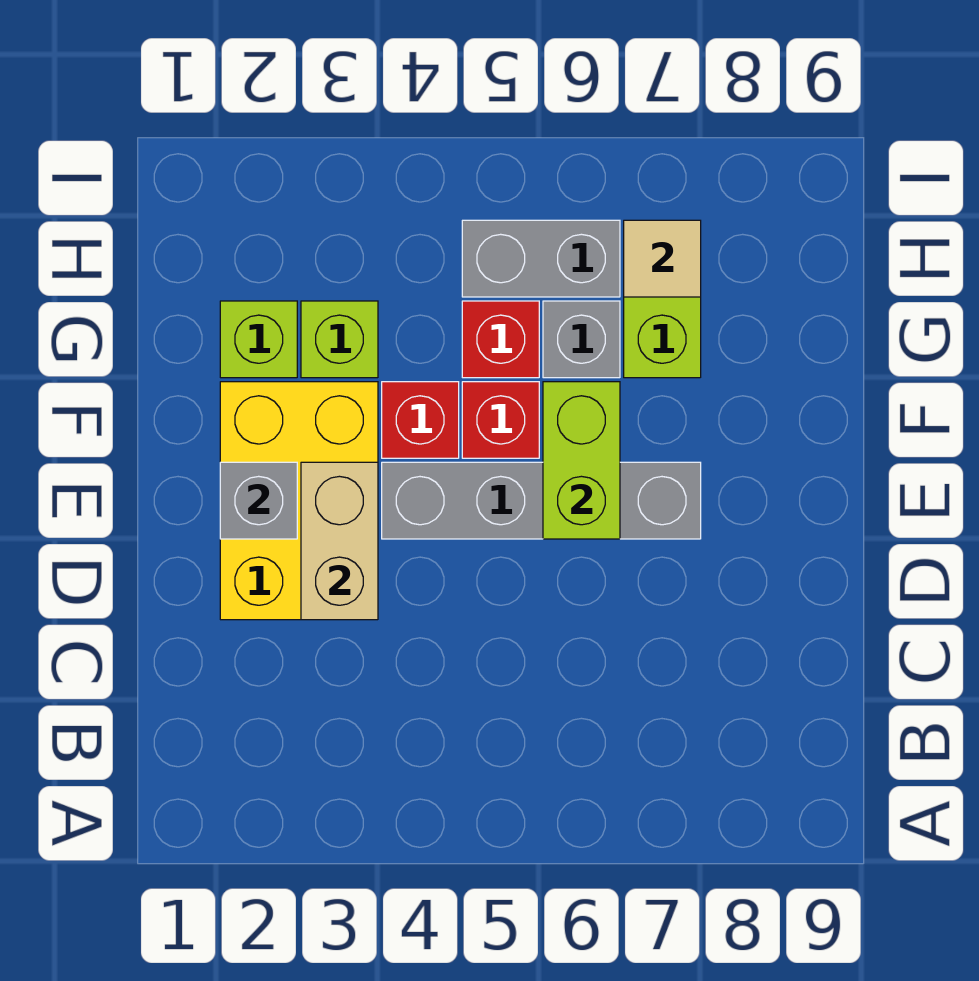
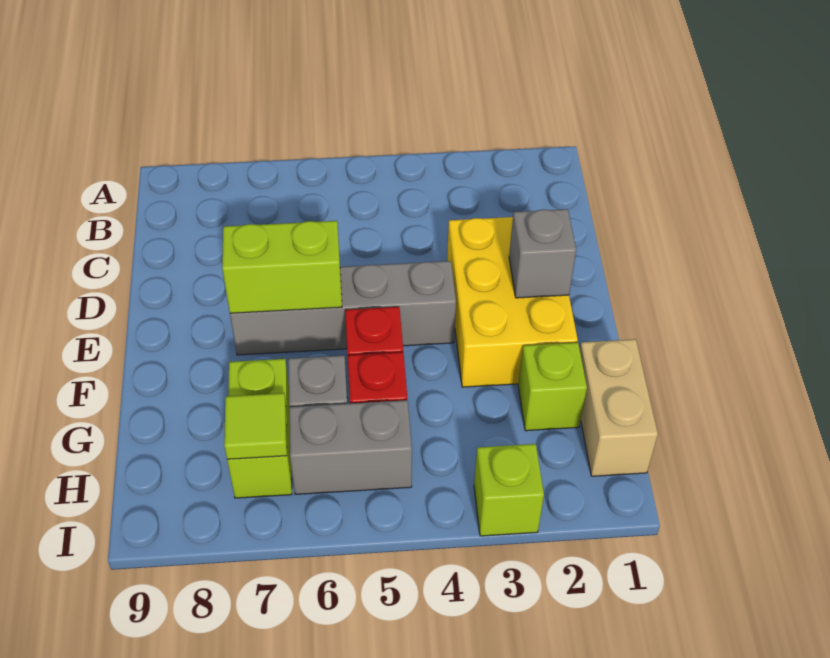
tan brick D3:E3 level 2 -> tan brick G1:H1 level 1
lime brick E6:F6 level 2 -> lime brick E6:E7 level 2
red brick F4 level 1 -> none
lime brick G3 level 1 -> lime brick I3 level 1
tan tile H7 level 2 -> lime tile H7 level 2

